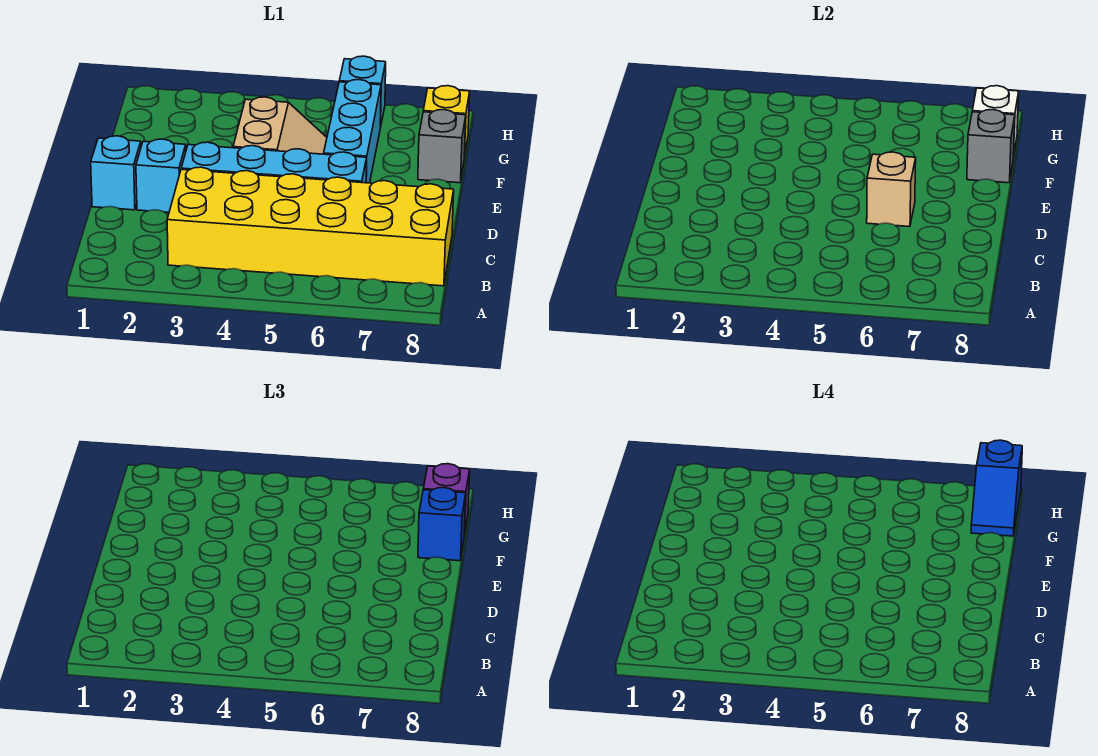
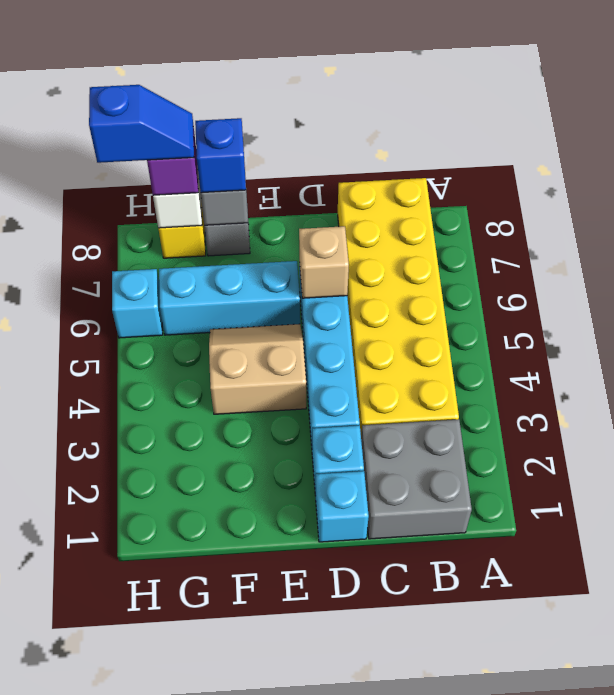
none -> grey brick B1:C2 level 1

